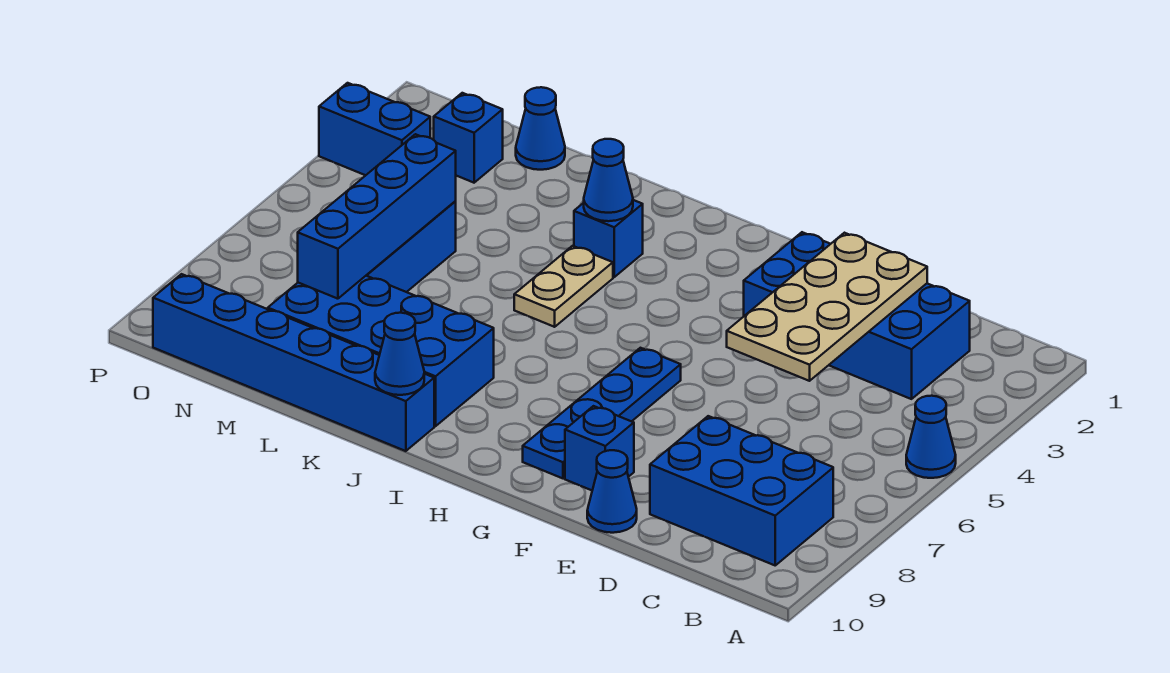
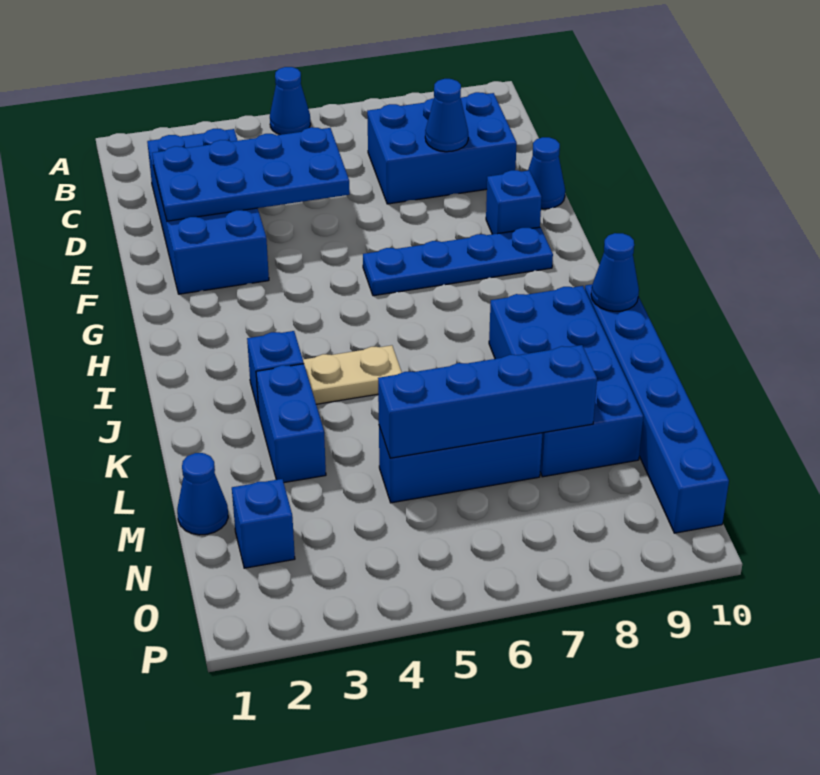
blue brick B8:D9 level 1 -> blue brick C7:D9 level 1
tan plate D2:E5 level 2 -> blue plate D2:E5 level 2
blue cone J3 level 2 -> blue cone D8 level 2
blue brick O3:P3 level 1 -> blue brick K3:L3 level 1

